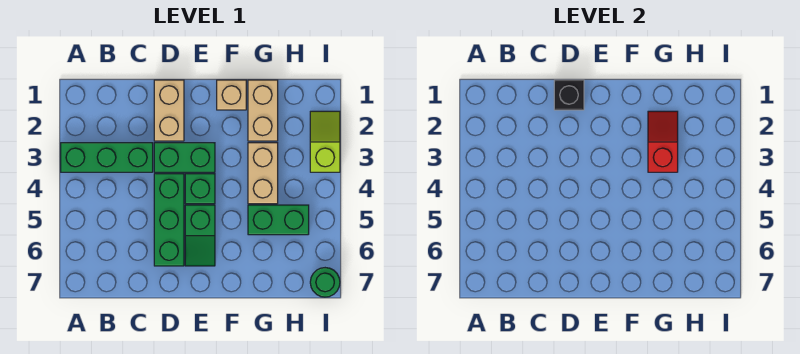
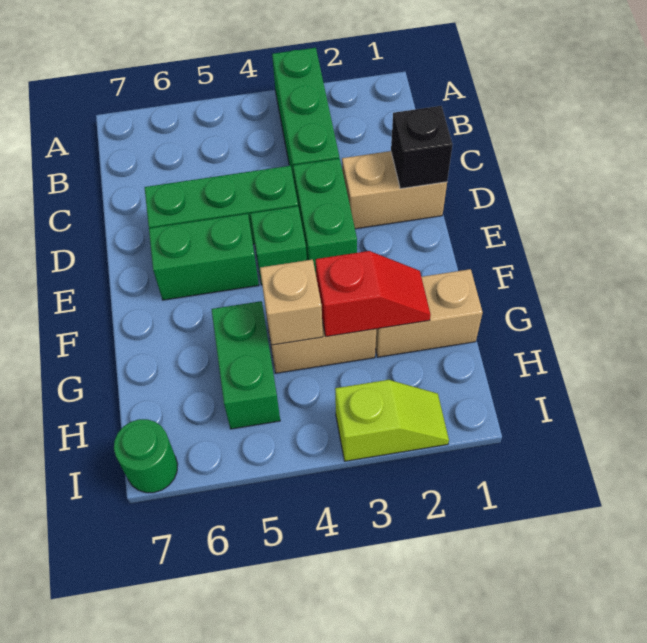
green slope E5:E6 level 1 top 5 -> green brick E5:E6 level 1
tan brick F1 level 1 -> tan brick G4 level 2

